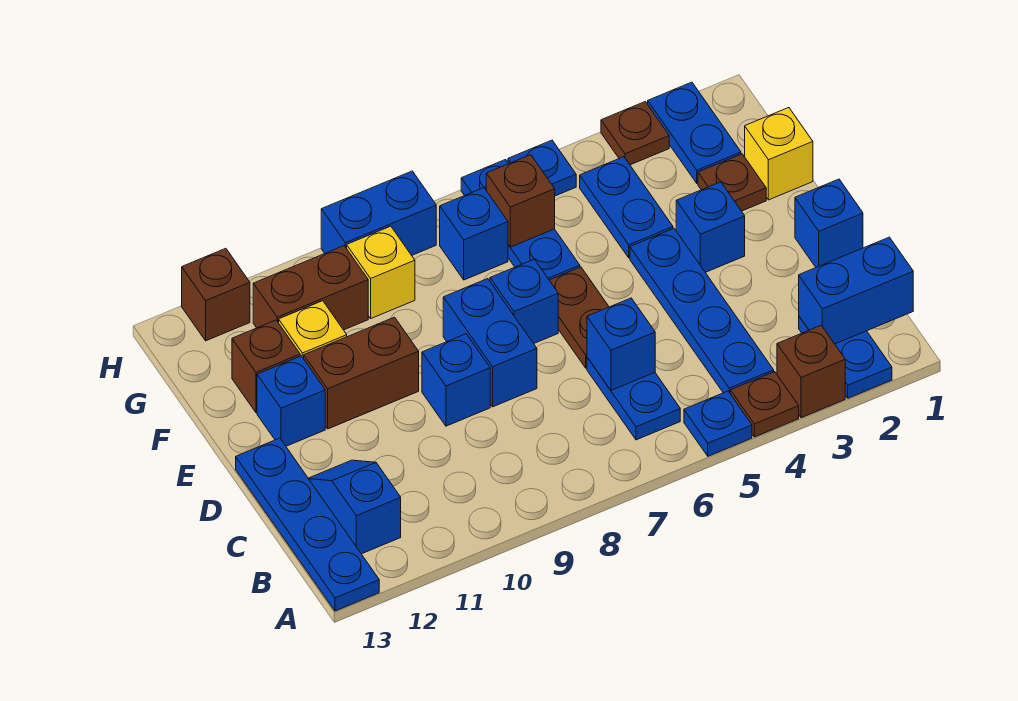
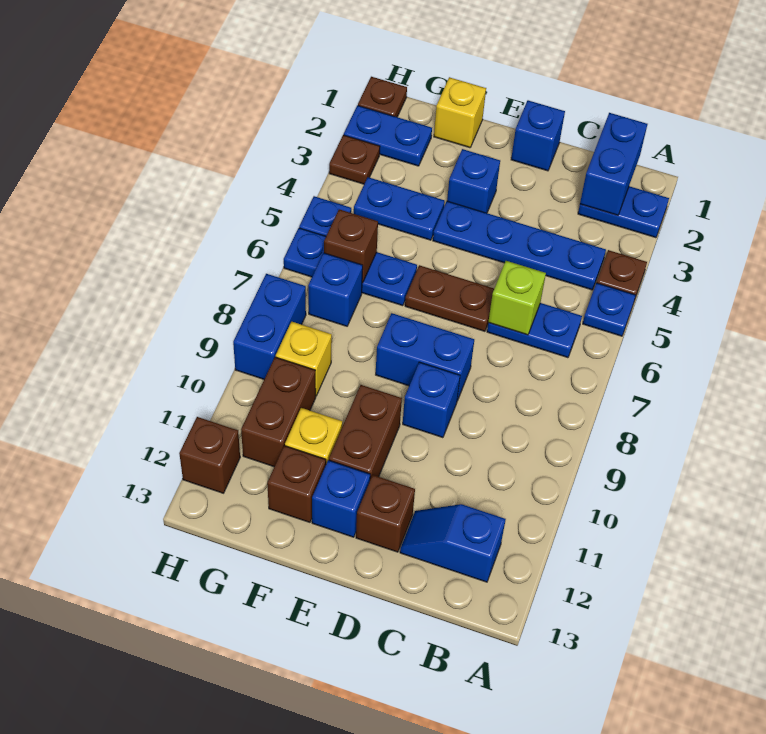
brown brick A3 level 1 -> brown brick D12 level 1
blue plate A13:D13 level 1 -> none
blue brick C6 level 2 -> lime brick C6 level 2
blue brick E7 level 1 -> none
brown plate F2 level 1 -> brown plate H1 level 1

